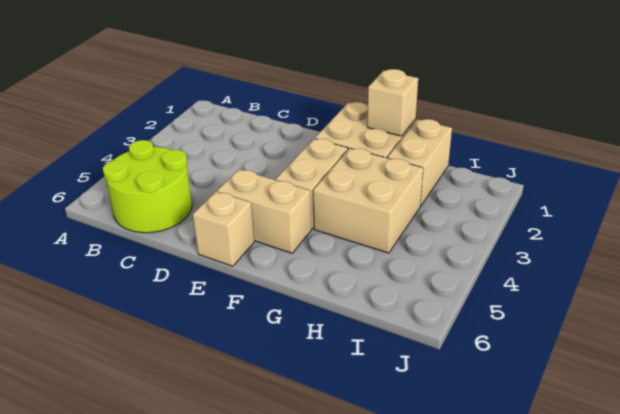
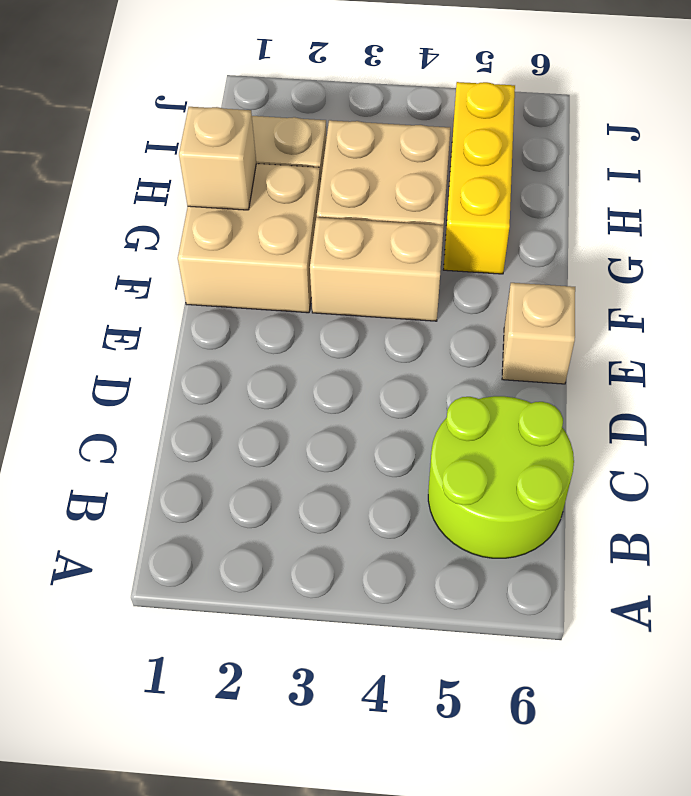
tan brick E5:F5 level 1 -> none
none -> yellow brick G5:I5 level 1

